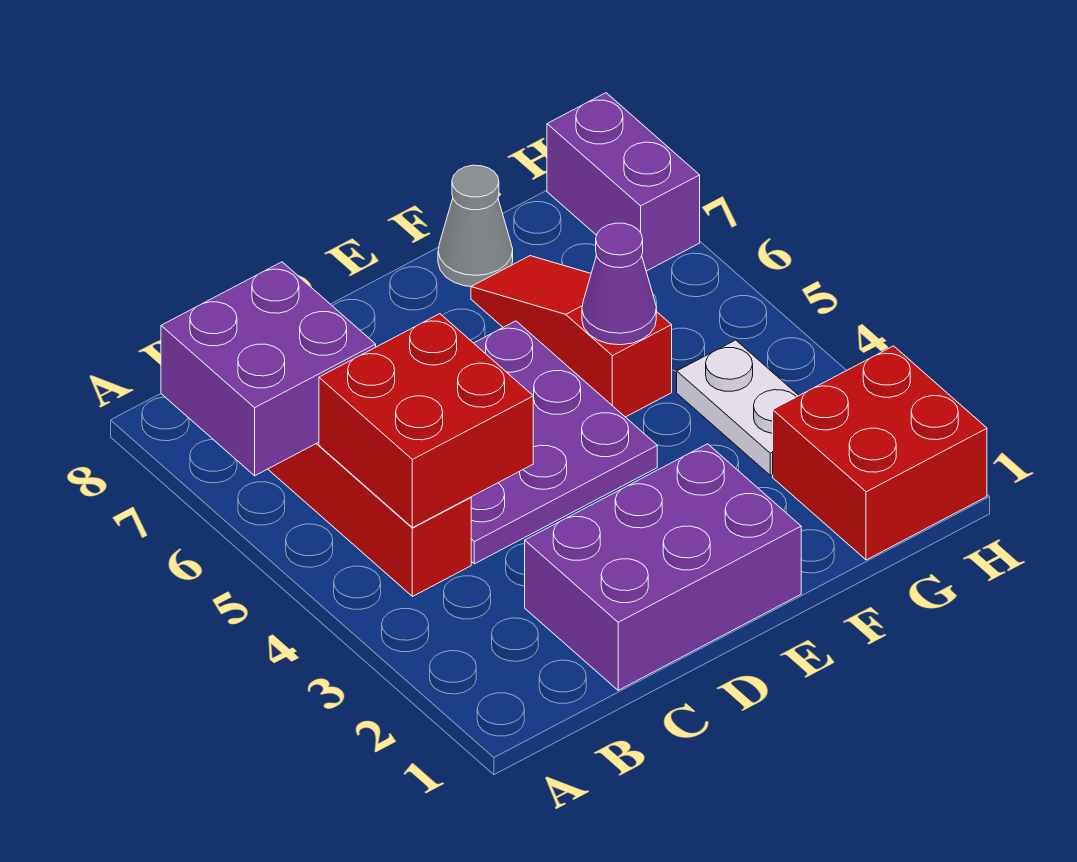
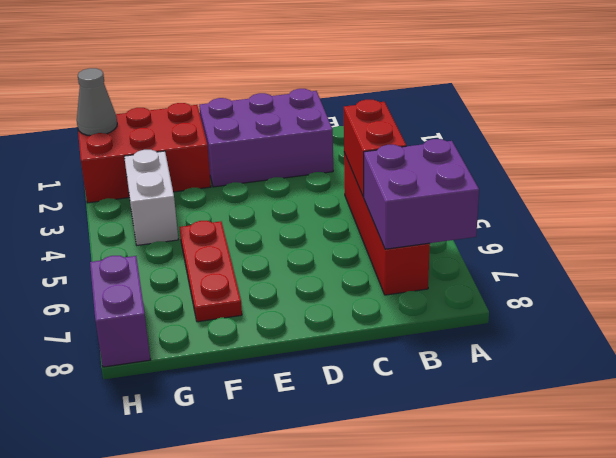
red brick B4:C5 level 2 -> red brick B4:B5 level 2
purple plate C4:E6 level 1 -> none
red slope F5:F7 level 1 top 5 -> red plate F5:F7 level 1
purple cone F5 level 2 -> none
grey cone F8 level 1 -> grey cone H1 level 2
red brick G1:H2 level 1 -> red brick F1:H2 level 1
white plate G3:G4 level 1 -> white brick G3:G4 level 1

